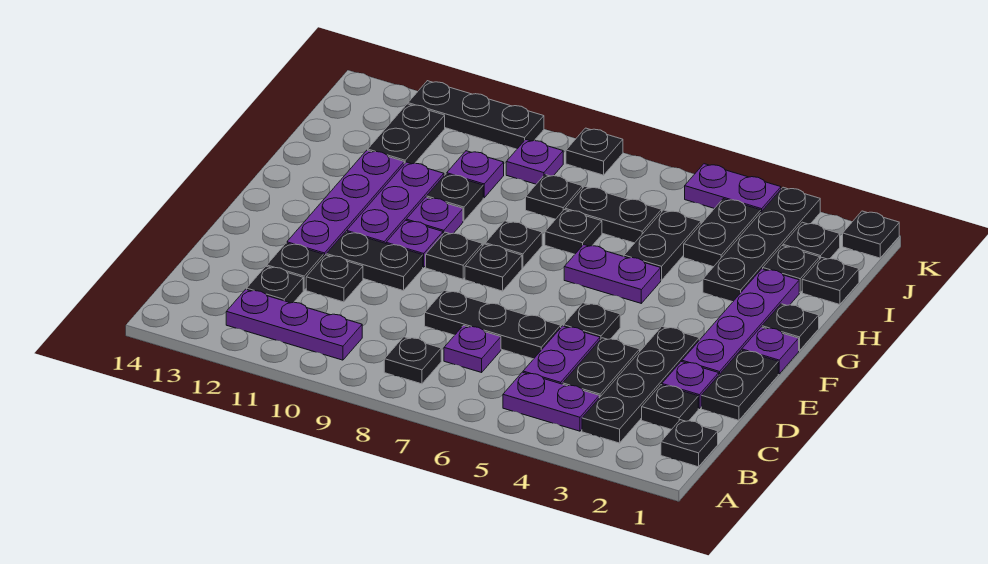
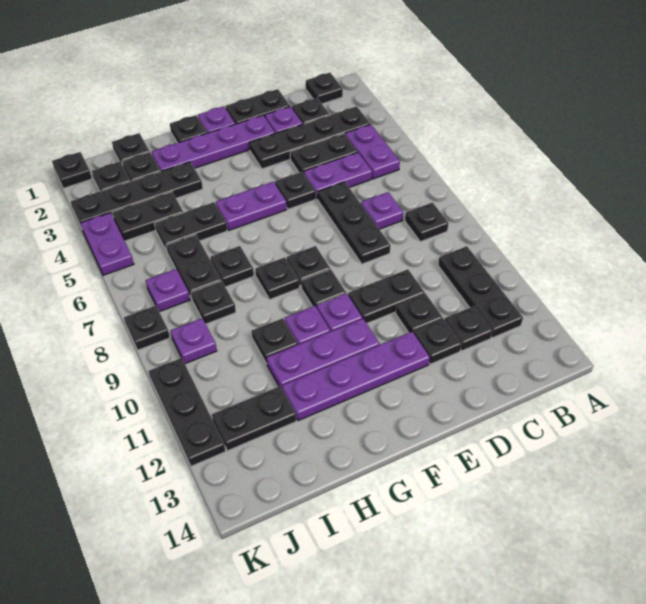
purple plate B10:B12 level 1 -> black plate B10:B12 level 1
black plate E10:E11 level 1 -> black plate D10:E10 level 1
purple plate G5:G6 level 1 -> purple plate F5:G5 level 1
purple plate I10 level 1 -> purple plate J7 level 1

